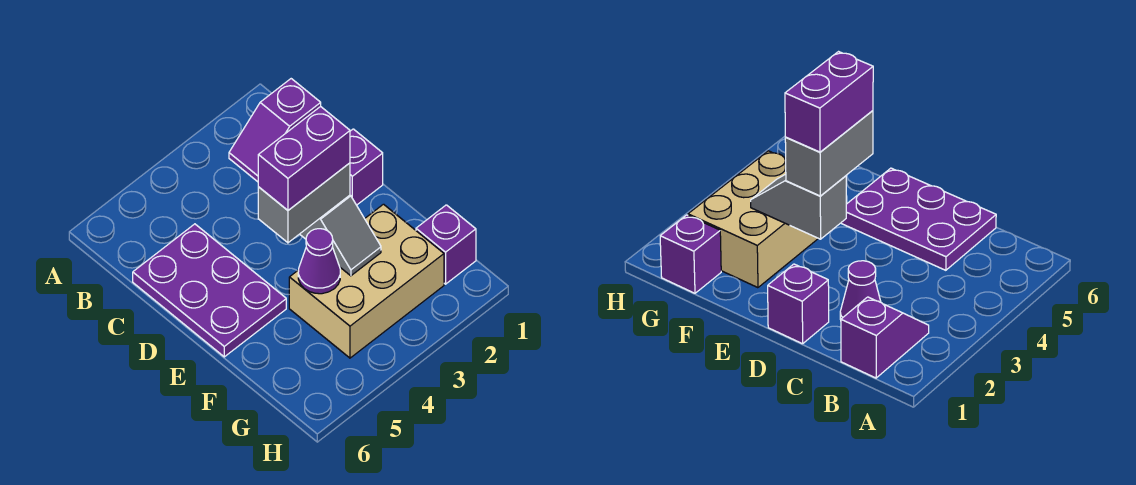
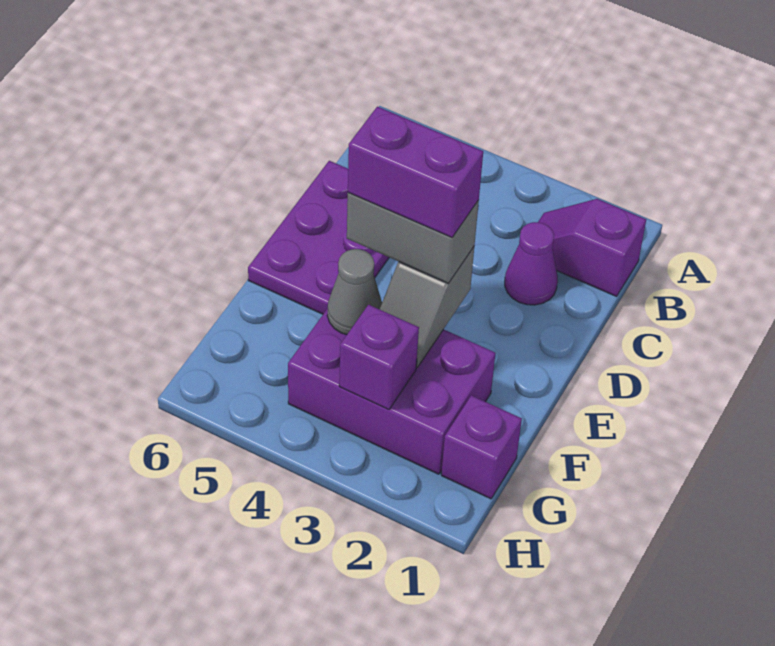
purple brick D1 level 1 -> purple brick G3 level 2
tan brick F2:G4 level 1 -> purple brick F2:G4 level 1
purple cone F4 level 2 -> grey cone F4 level 2

